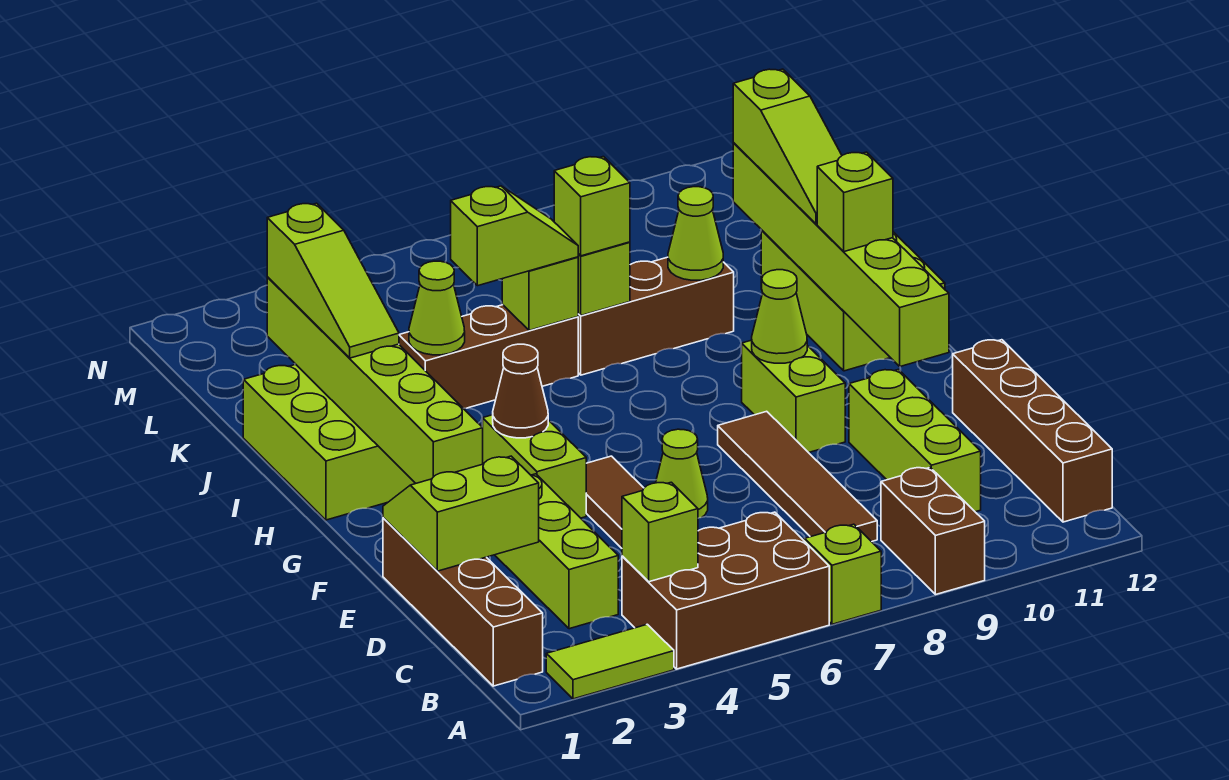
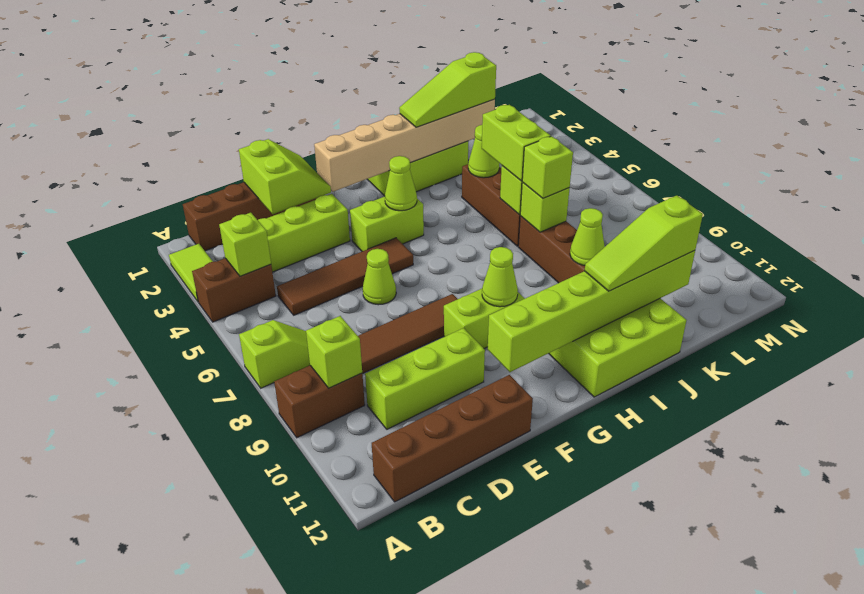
brown brick A4:B6 level 1 -> brown brick A4:B4 level 1
lime brick F2:K2 level 2 -> tan brick F2:K2 level 2
brown cone G4 level 2 -> lime cone G4 level 2
lime brick H11 level 3 -> lime brick B9 level 2
lime slope J5:J6 level 3 top 5 -> lime brick J5:J6 level 3

